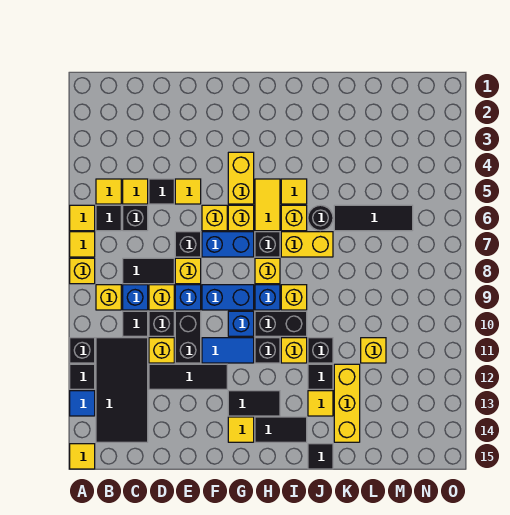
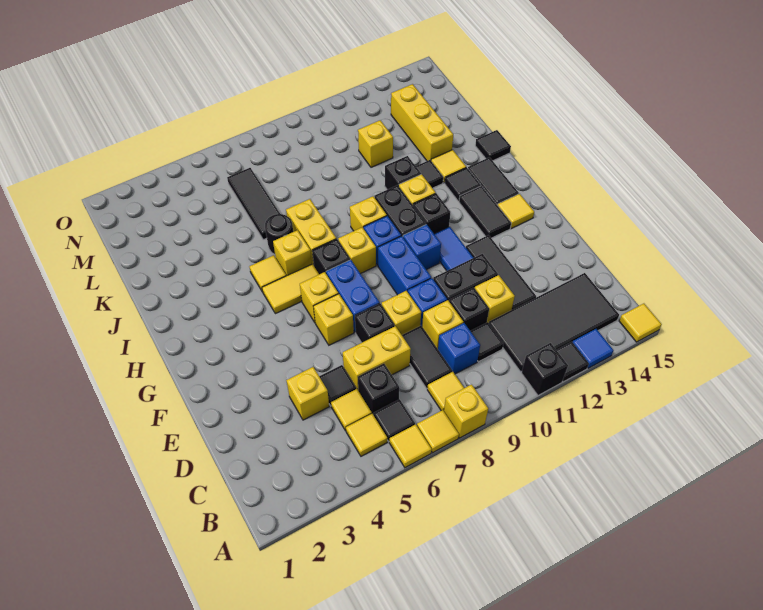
yellow brick B9 level 1 -> yellow brick D4 level 1
yellow tile E5 level 1 -> yellow tile B8 level 1
yellow brick G4:G5 level 1 -> yellow brick D6:D7 level 1
none -> black tile I13 level 1
yellow brick K12:K14 level 1 -> yellow brick K13:M13 level 1

